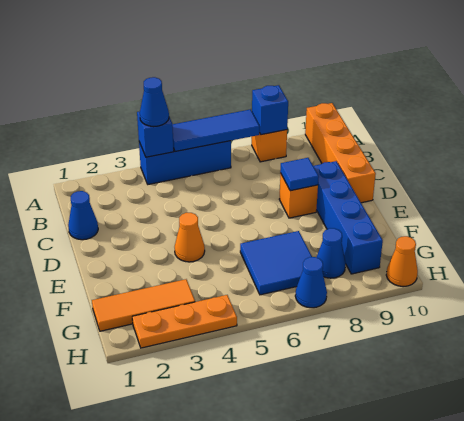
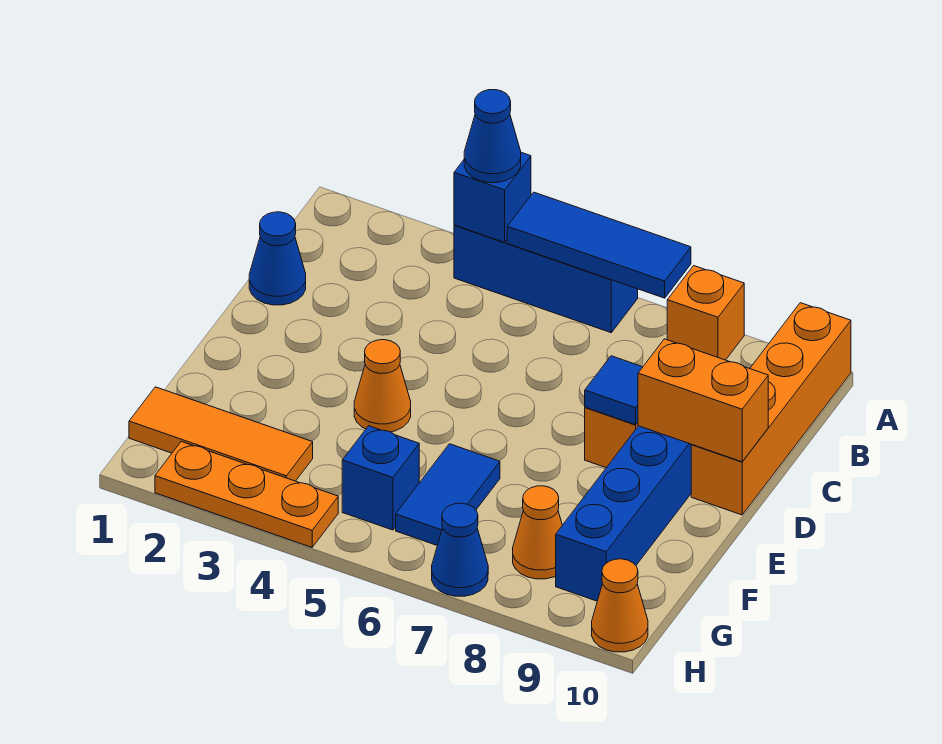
blue brick A8 level 2 -> blue brick G5 level 1
none -> orange brick D9:D10 level 2
blue tile F6:G7 level 1 -> blue tile F6:G6 level 1
blue cone G8 level 1 -> orange cone G8 level 1

